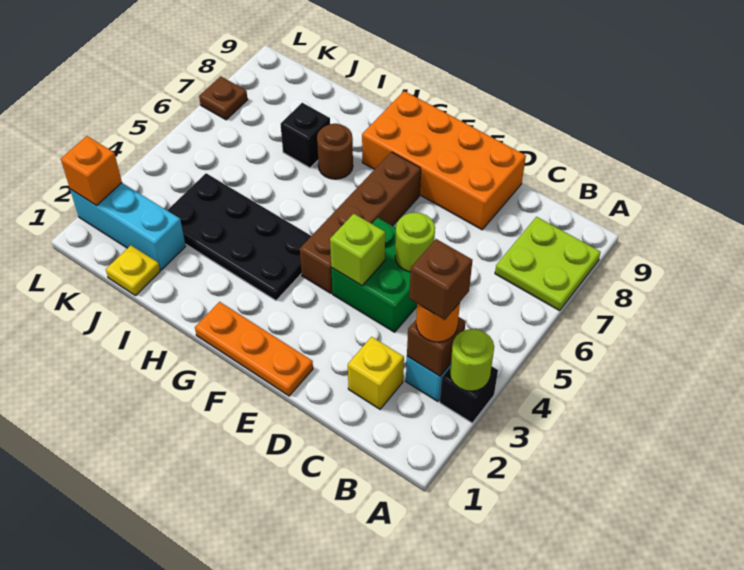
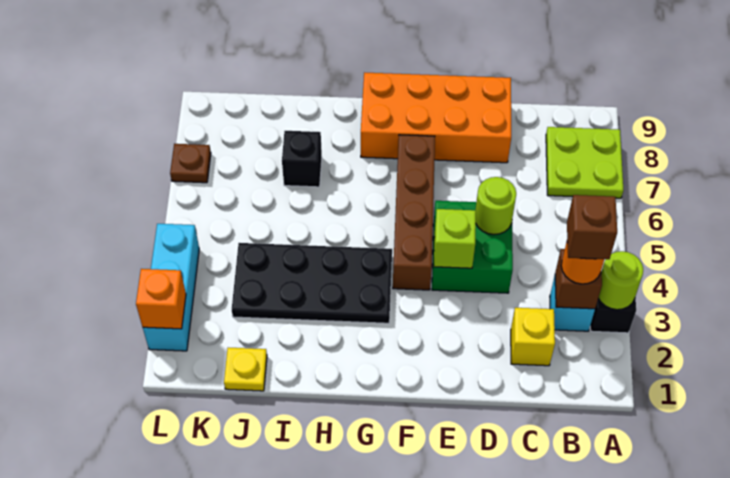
orange plate E1:G1 level 1 -> none
brown round brick H7 level 1 -> none
cyan brick J2:L2 level 1 -> cyan brick L2:L4 level 1

